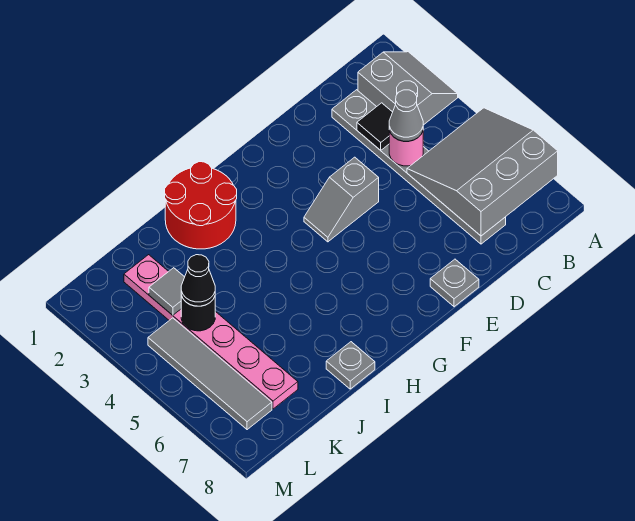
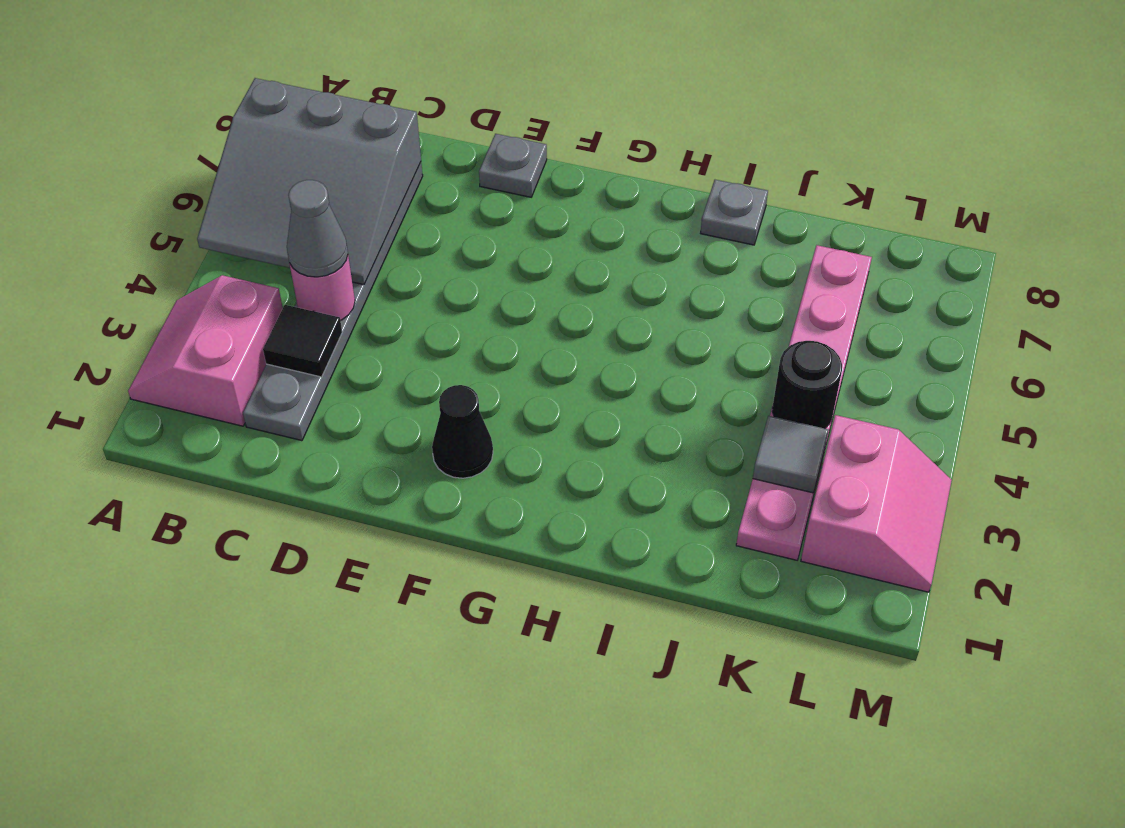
grey slope A2:B3 level 1 top B -> pink slope A2:B3 level 1 top B
grey slope E4:F4 level 1 top E -> none
red round brick H1:I2 level 1 -> none
black cone K4 level 3 -> black cone F2 level 1
none -> pink slope L2:M3 level 1 top L
grey tile L4:L7 level 1 -> none

